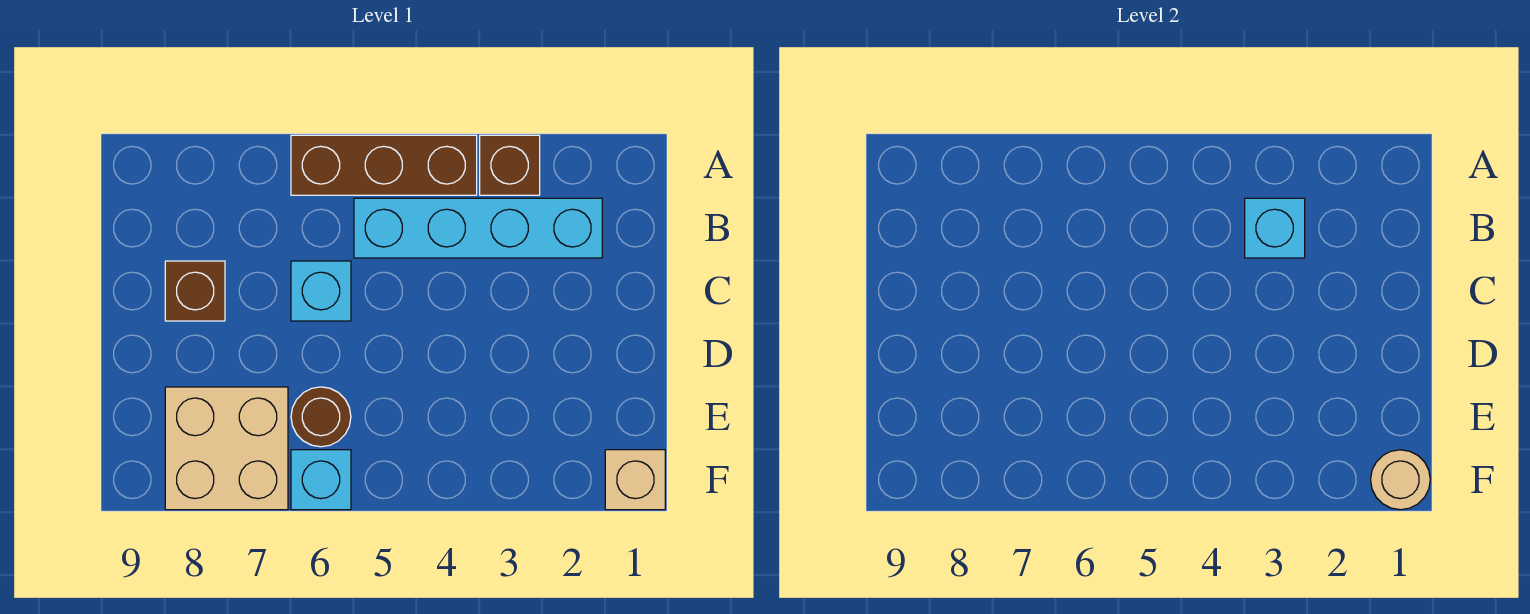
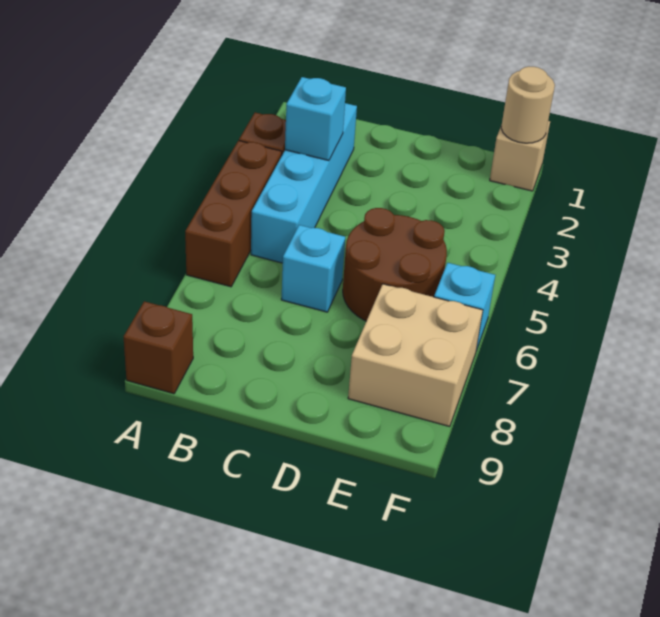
brown brick C8 level 1 -> brown brick A9 level 1
brown round brick E6 level 1 -> brown round brick D5:E6 level 1

